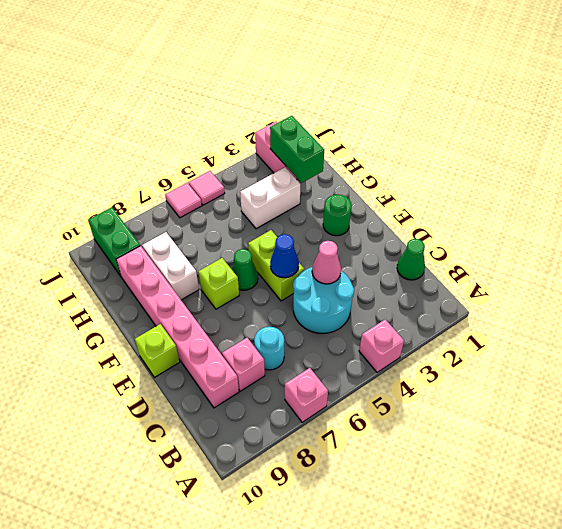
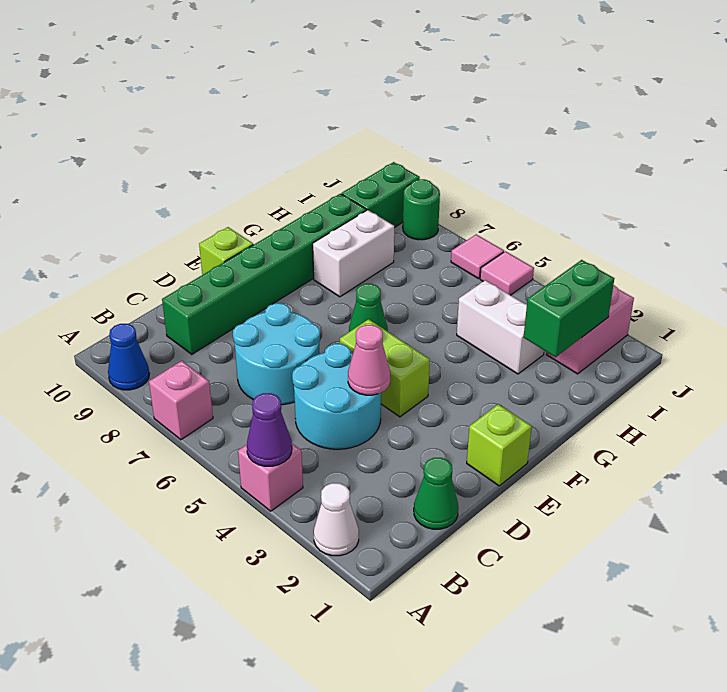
none -> white cone A2 level 1
none -> purple cone A4 level 2
cyan round brick C7 level 1 -> cyan round brick C6:D7 level 1
pink brick C8 level 1 -> none
pink brick C9:H9 level 1 -> green brick C9:H9 level 1
lime brick E5:F5 level 1 -> lime brick E4:E5 level 1
blue cone E5 level 2 -> blue cone A9 level 1
green round brick F2 level 1 -> green round brick J8 level 1
lime brick F7 level 1 -> lime brick E1 level 1

